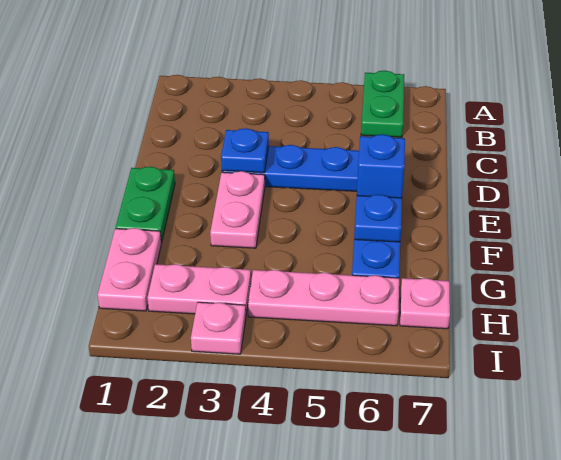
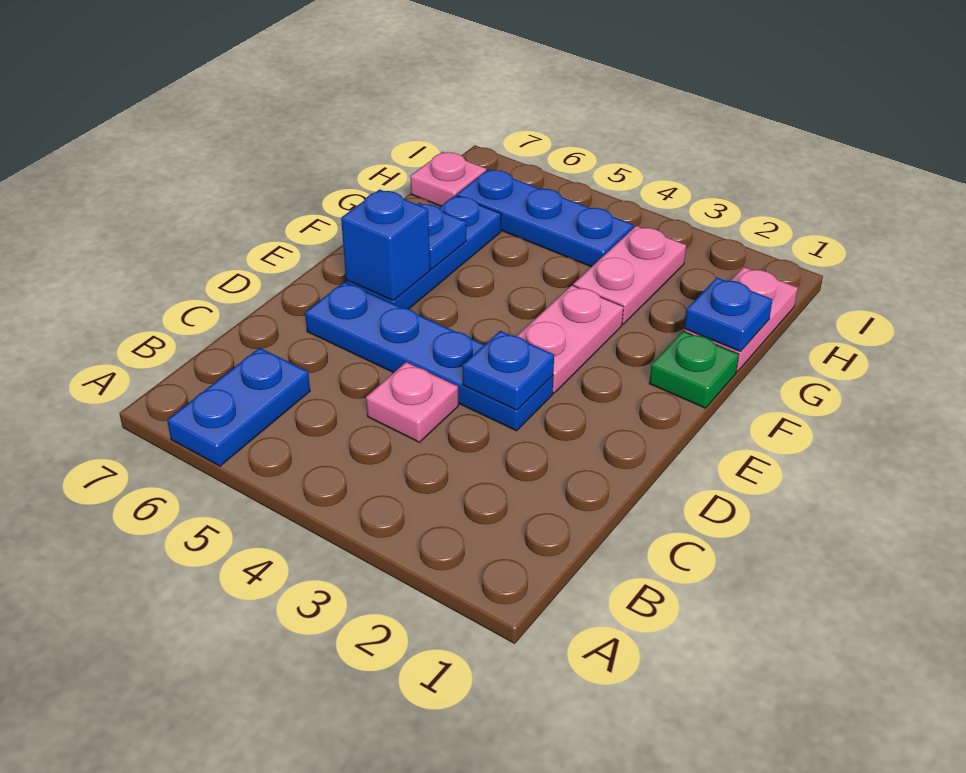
green plate A6:B6 level 1 -> blue plate A6:B6 level 1
green plate E1:F1 level 1 -> green plate F1 level 1
none -> blue plate G1 level 2
pink plate H2:H3 level 1 -> pink plate G3:H3 level 1
pink plate H4:H6 level 1 -> blue plate H4:H6 level 1
pink plate I3 level 1 -> pink plate C4 level 1

